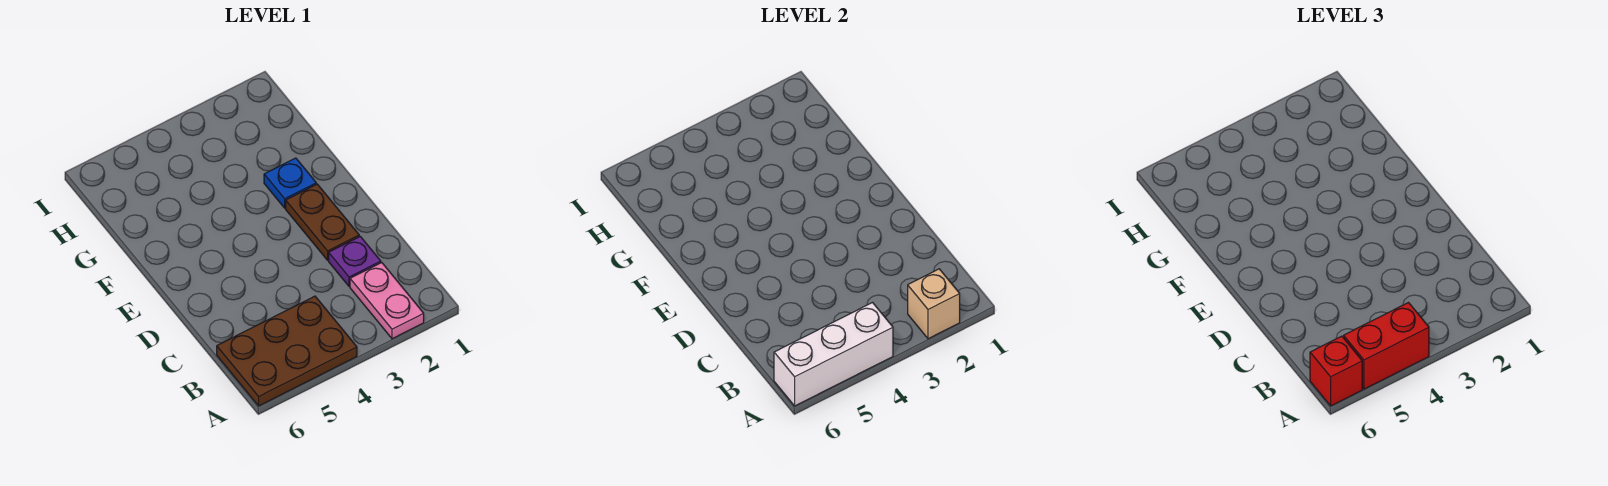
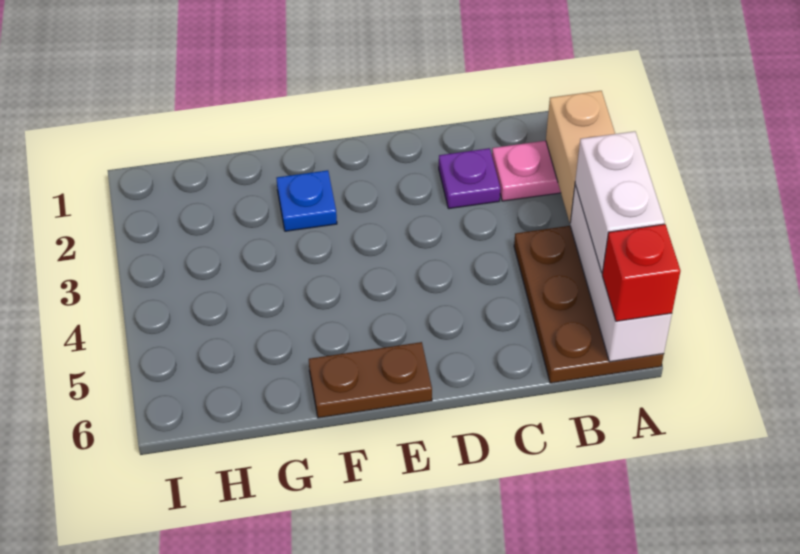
tan brick A2 level 2 -> tan brick A2:A3 level 2
red brick A4:A5 level 3 -> white brick A4:A5 level 3
brown plate D2:E2 level 1 -> brown plate E6:F6 level 1

